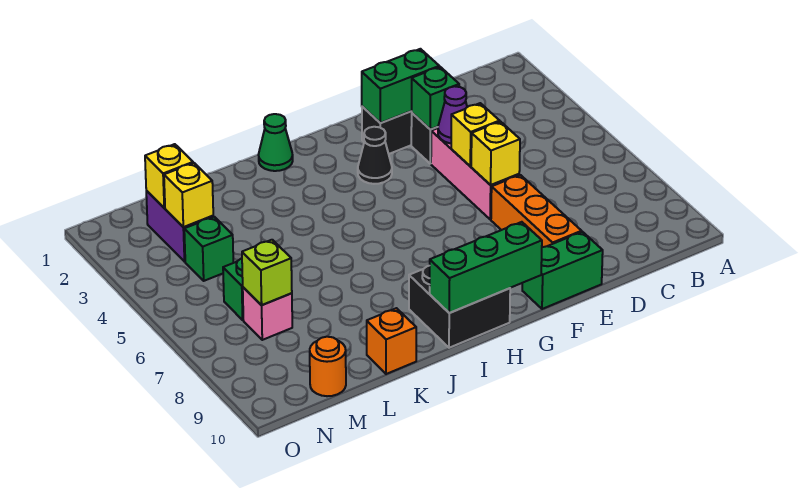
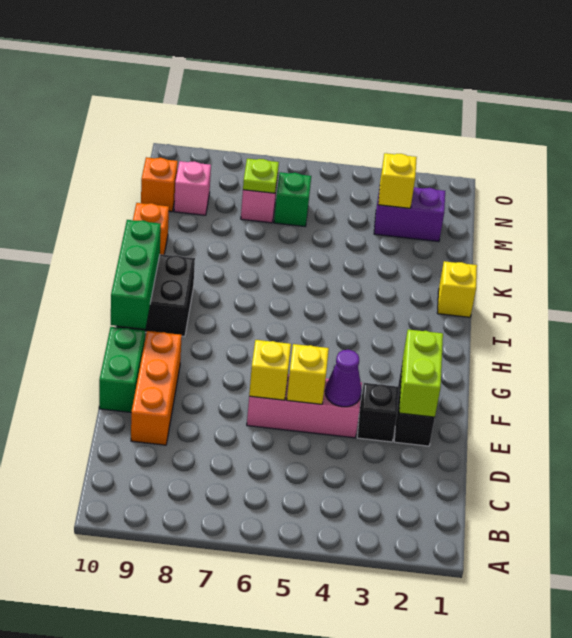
green brick E2:F2 level 2 -> lime brick E2:F2 level 2
green brick E3 level 2 -> none
orange brick E7:E9 level 1 -> orange brick D9:F9 level 1
black cone G3 level 1 -> none
green cone I1 level 1 -> none
yellow brick M2 level 2 -> yellow brick J1 level 1
green brick M4 level 1 -> none
lime brick M7 level 2 -> lime plate M7 level 2
none -> pink brick M9 level 1
orange round brick M10 level 1 -> orange brick M10 level 1

